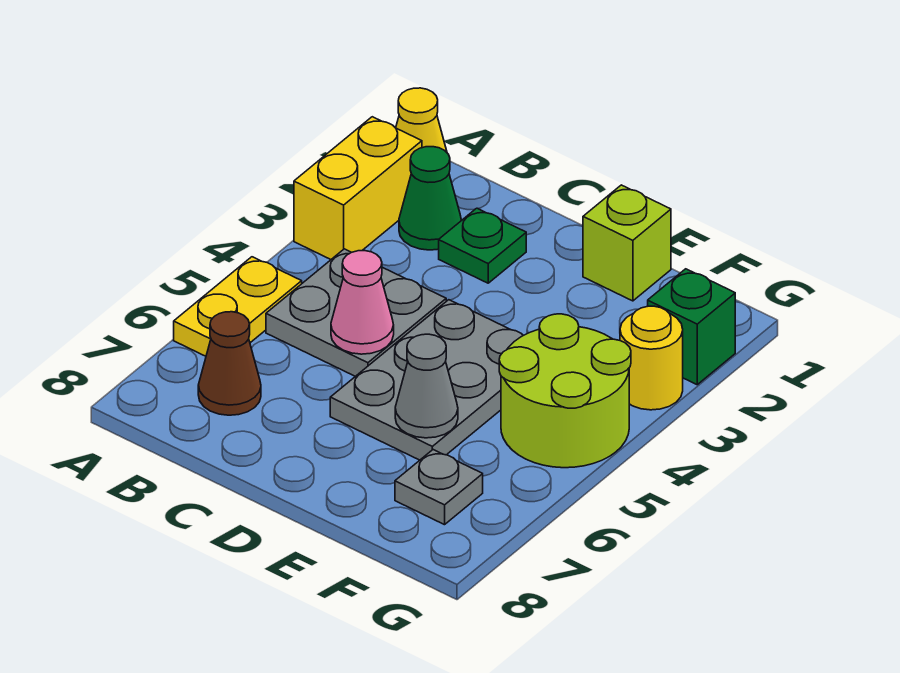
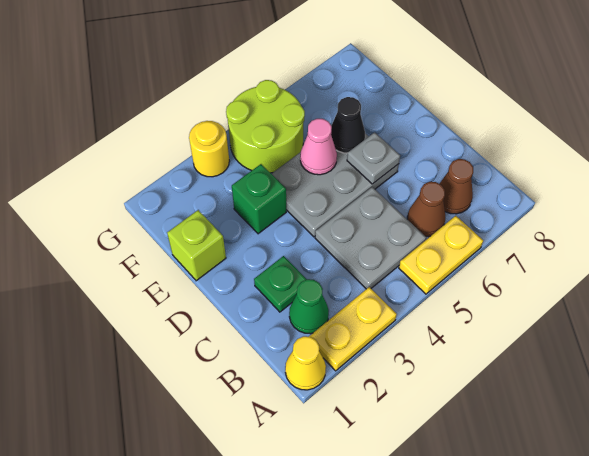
yellow brick A2:A3 level 1 -> yellow plate A2:A3 level 1
none -> brown cone B6 level 1
pink cone C5 level 2 -> pink cone E5 level 2
grey cone E6 level 2 -> black cone E6 level 2
grey plate F7 level 1 -> grey plate D6 level 2
green brick G2 level 1 -> green brick E3 level 1

